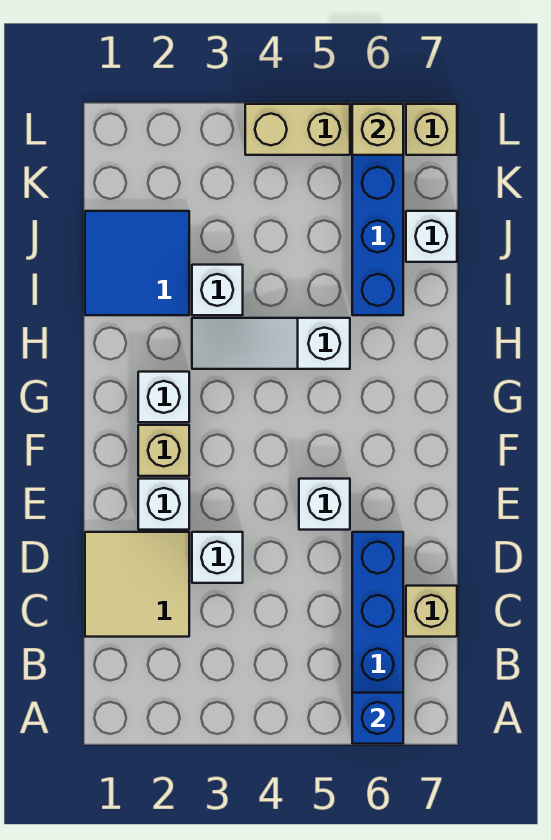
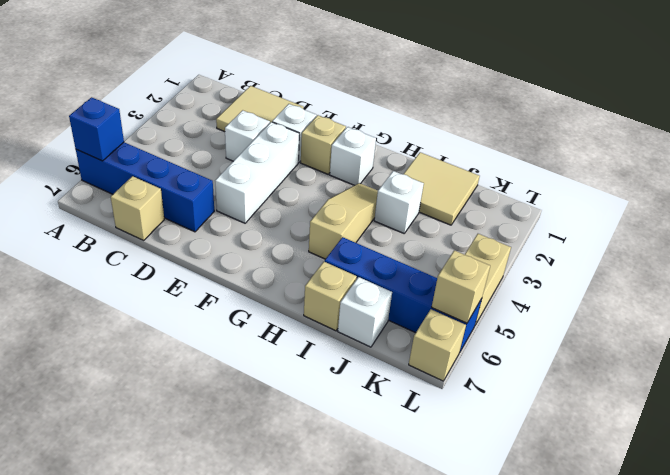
white brick E5 level 1 -> white brick E3:E5 level 1
white slope H3:H5 level 1 top 5 -> tan slope H3:H5 level 1 top 5
blue tile I1:J2 level 1 -> tan tile I1:J2 level 1
none -> tan brick I7 level 1

